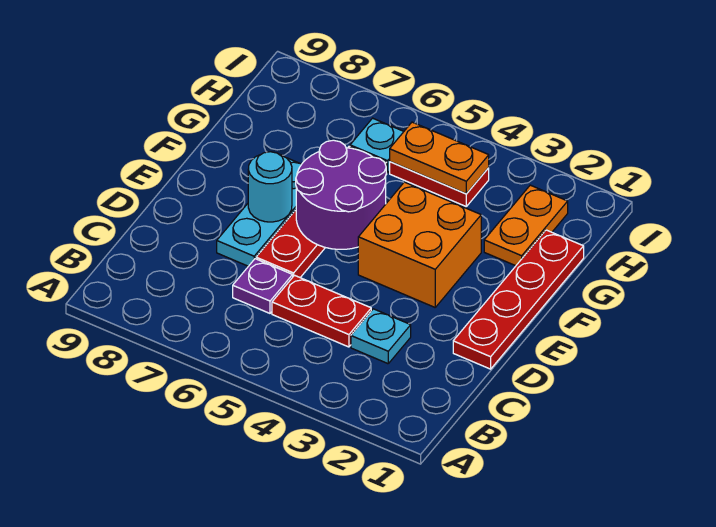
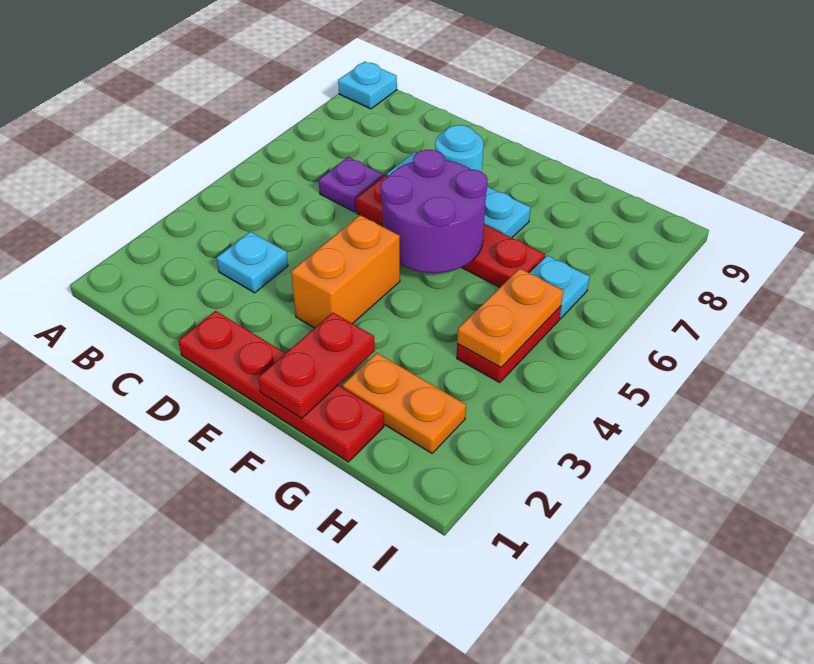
none -> cyan plate A9 level 1
red plate C4:C5 level 1 -> red plate F1:F2 level 2
orange brick E3:F4 level 1 -> orange brick E3:E4 level 1

